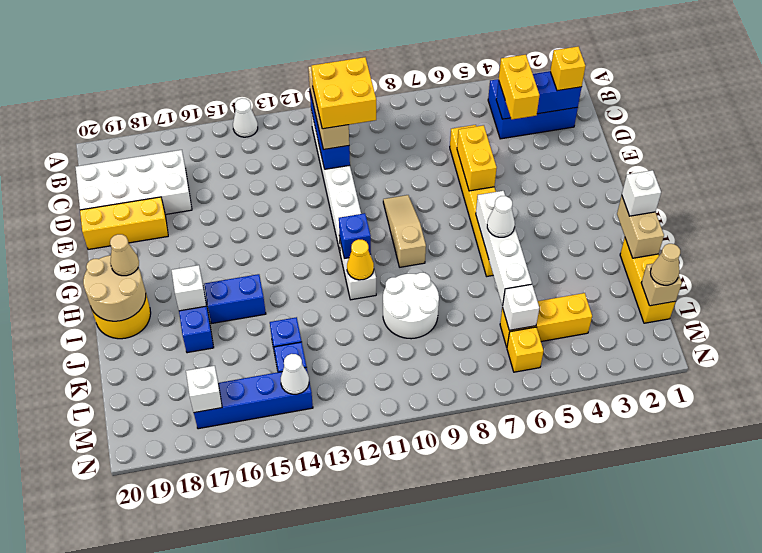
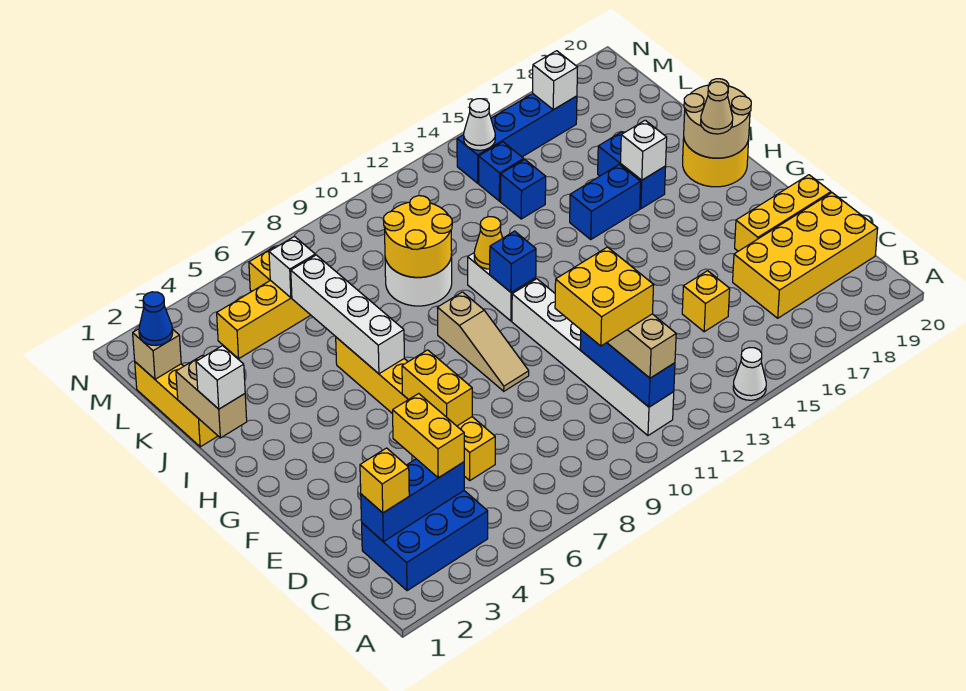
white brick C17:D20 level 1 -> yellow brick C17:D20 level 1
none -> yellow brick D15 level 1
white cone I6 level 3 -> none
none -> yellow round brick J9:K10 level 2
tan cone L1 level 3 -> blue cone L1 level 3

